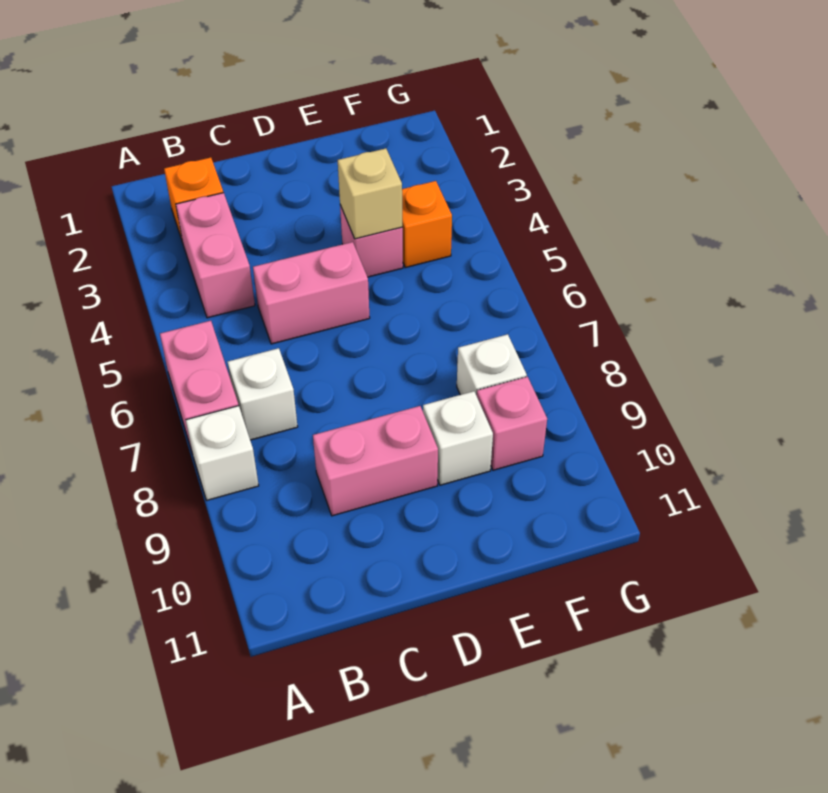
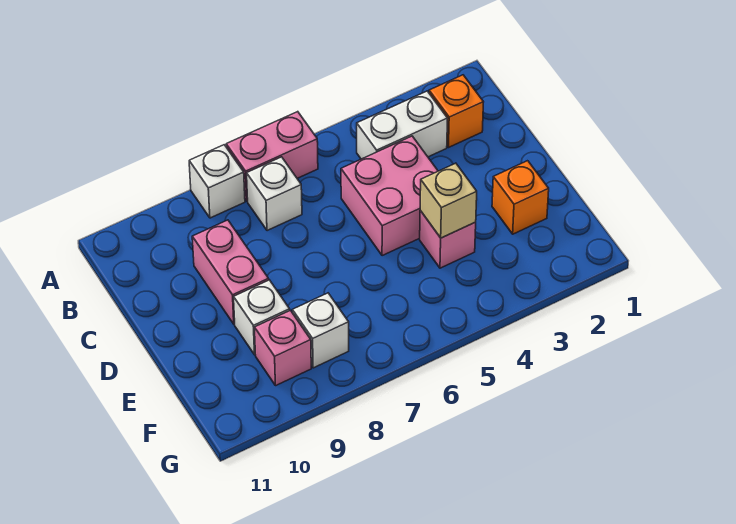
pink brick B3:B4 level 1 -> white brick B3:B4 level 1
pink brick C5:D5 level 1 -> pink brick C4:D5 level 1
orange brick F4 level 1 -> orange brick E2 level 1

